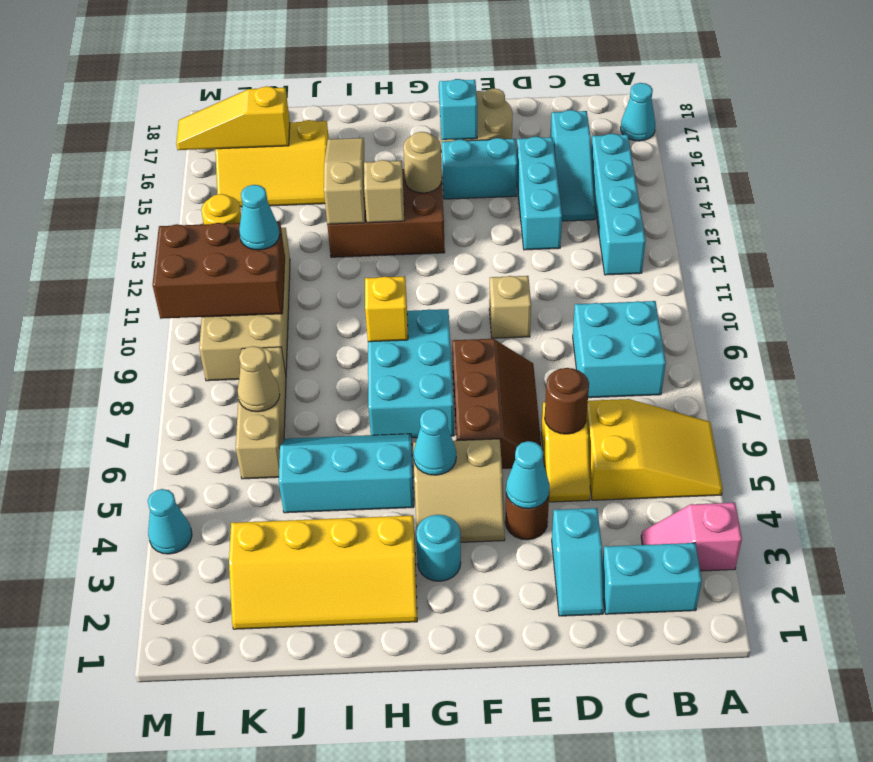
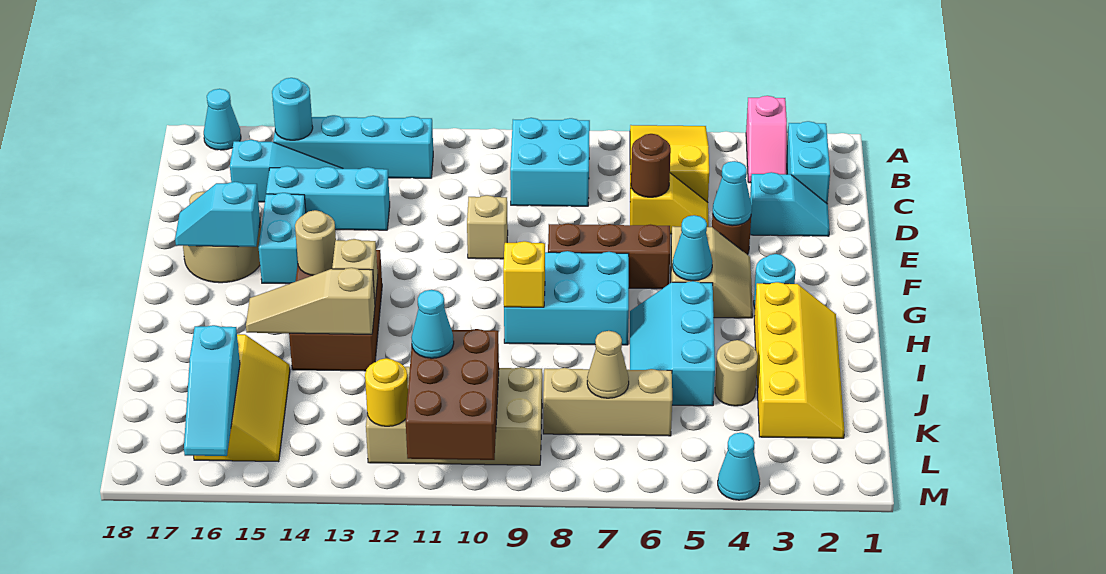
none -> cyan round brick B15 level 2
none -> tan round brick J4 level 1
yellow slope K16:M16 level 2 top K -> cyan slope K16:M16 level 2 top K

